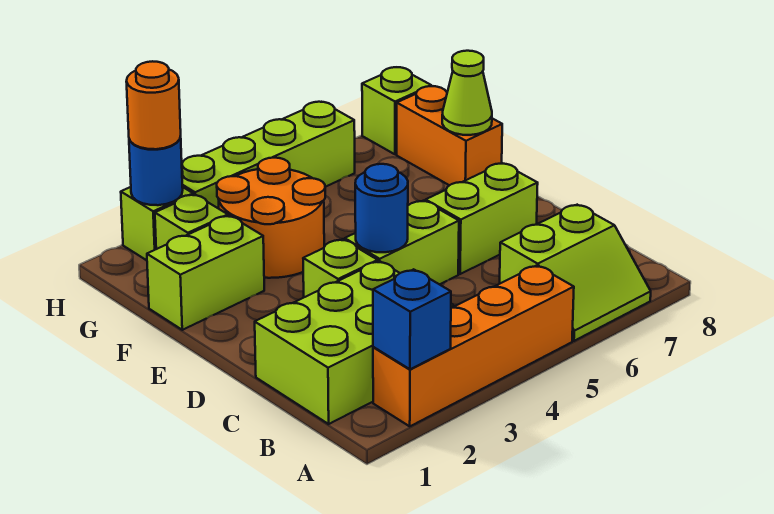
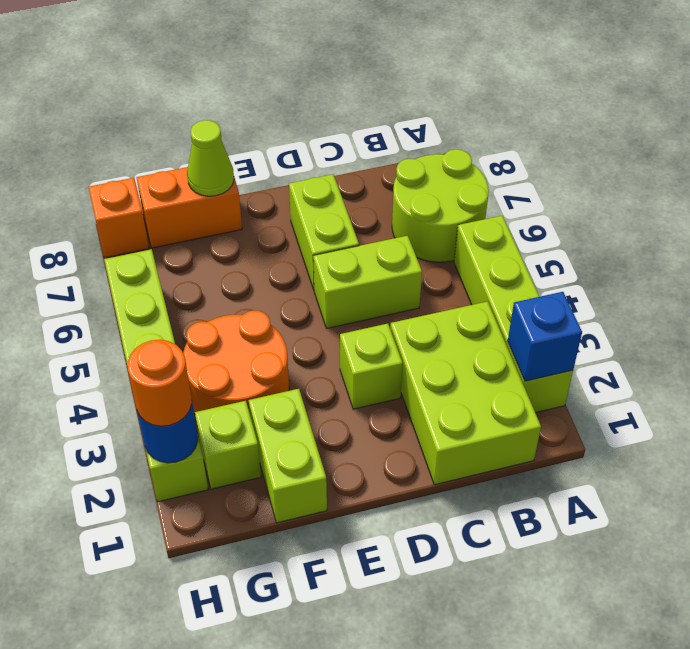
orange brick A2:A5 level 1 -> lime brick A2:A5 level 1
lime slope A6:B7 level 1 top B -> lime round brick A6:B7 level 1
lime brick D4:D5 level 1 -> lime brick C5:D5 level 1
blue round brick D4 level 2 -> none
lime brick H8 level 1 -> orange brick H8 level 1

